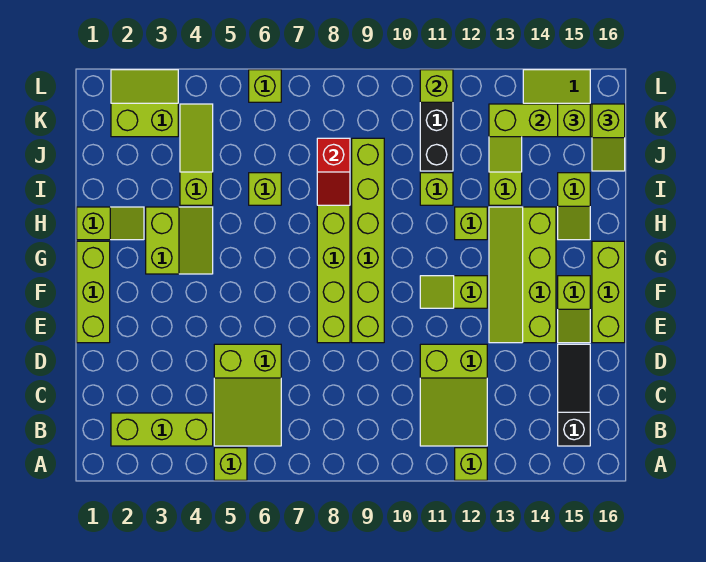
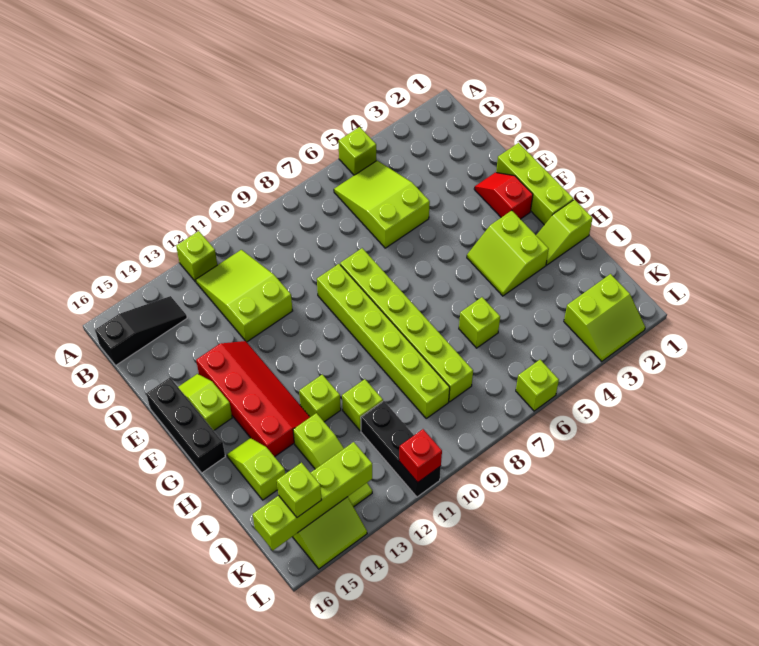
lime brick B2:B4 level 1 -> none
black slope B15:D15 level 1 top B -> black slope B14:B16 level 1 top 16
lime slope E13:H14 level 1 top 14 -> red slope E13:H14 level 1 top 14
lime brick E16:G16 level 1 -> black brick E16:G16 level 1
lime slope F11:F12 level 1 top 12 -> none
lime slope I4:K4 level 1 top I -> none
red slope I8:J8 level 2 top J -> red slope E2:F2 level 1 top F
lime slope J16:K16 level 3 top K -> none
lime brick L11 level 2 -> red brick L11 level 2

